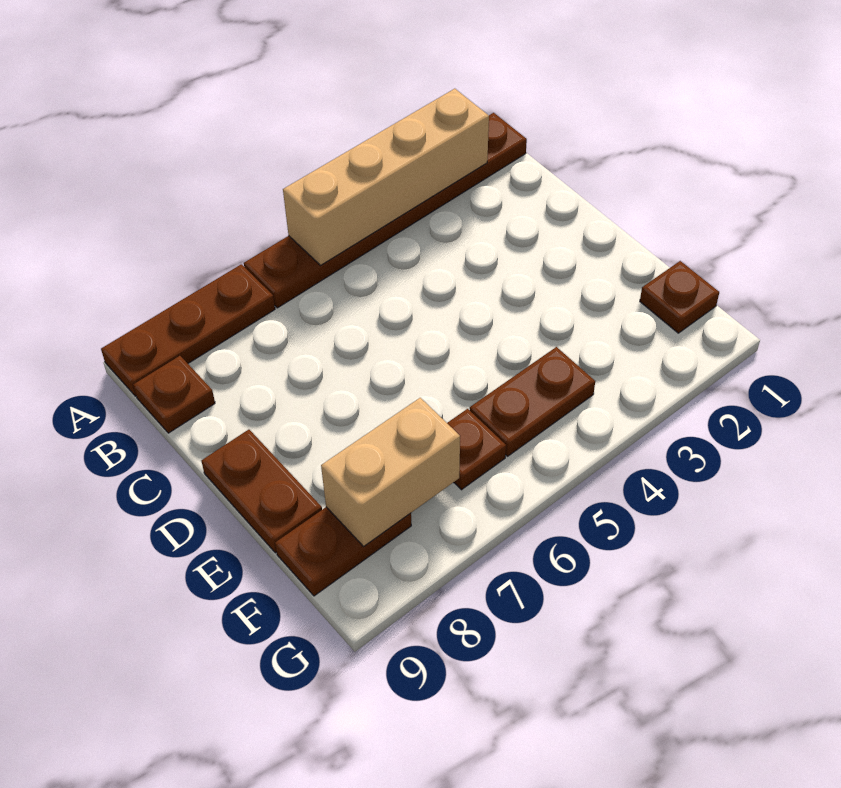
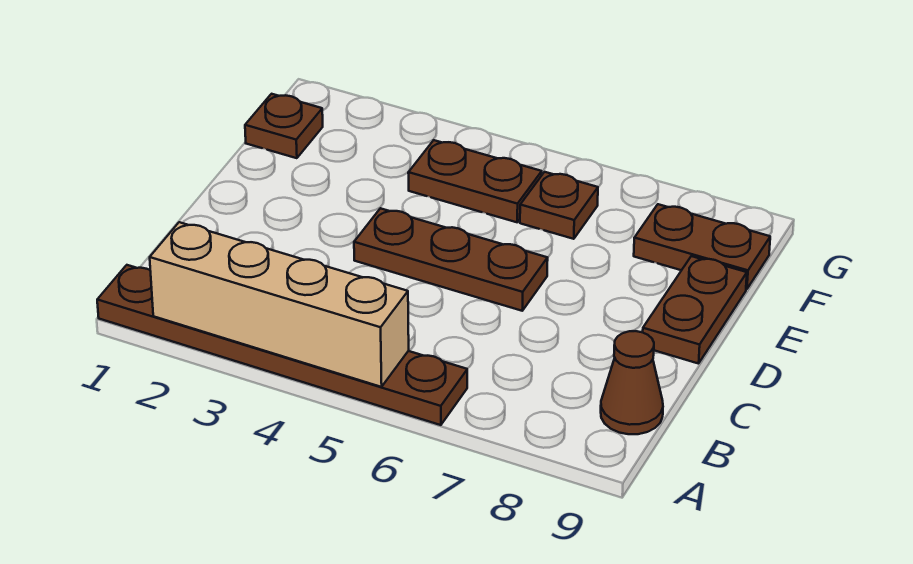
brown plate A7:A9 level 1 -> brown plate D4:D6 level 1
brown plate B9 level 1 -> brown cone B9 level 1
tan brick F7:F8 level 2 -> none

